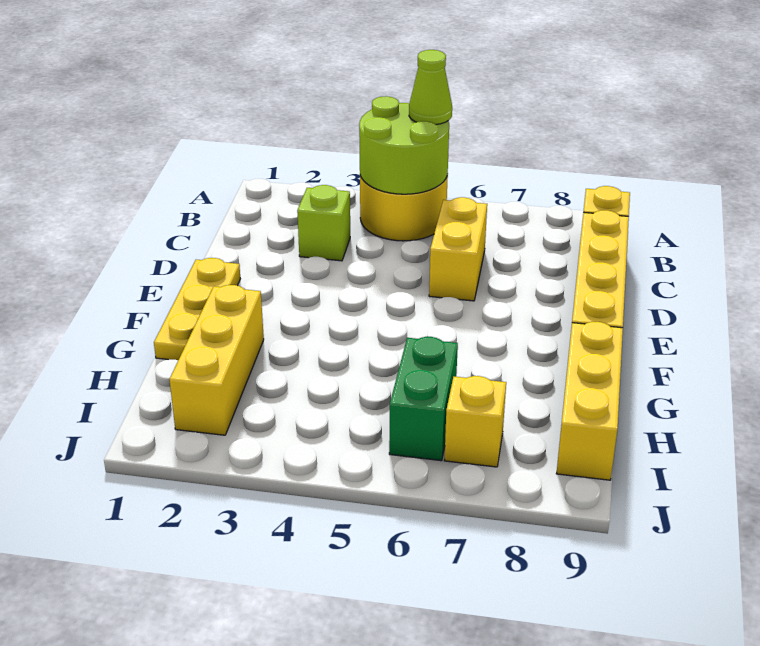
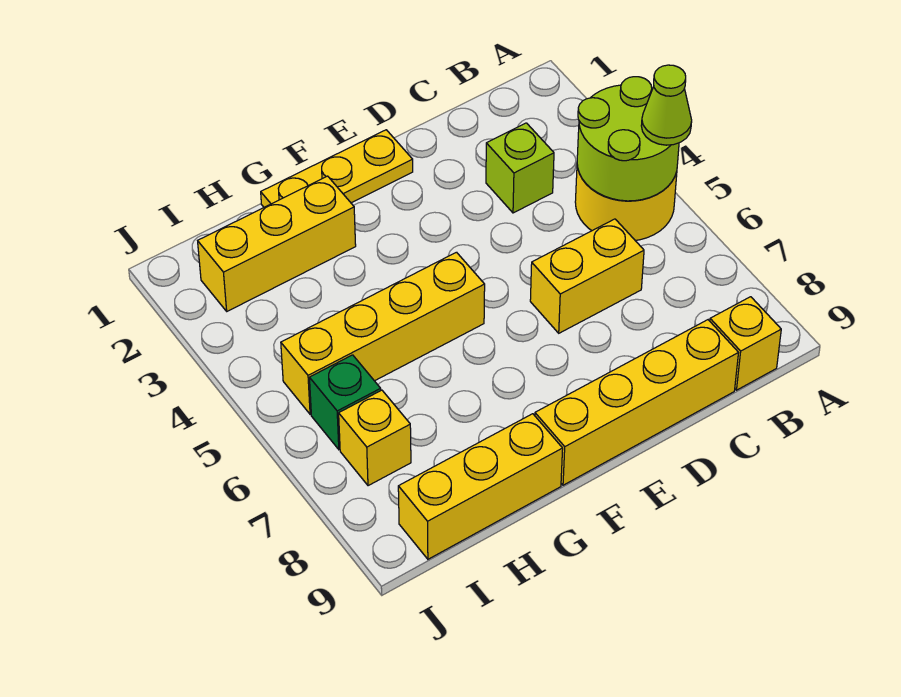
none -> yellow brick F5:I5 level 1
green brick H6:I6 level 1 -> green brick I6 level 1

